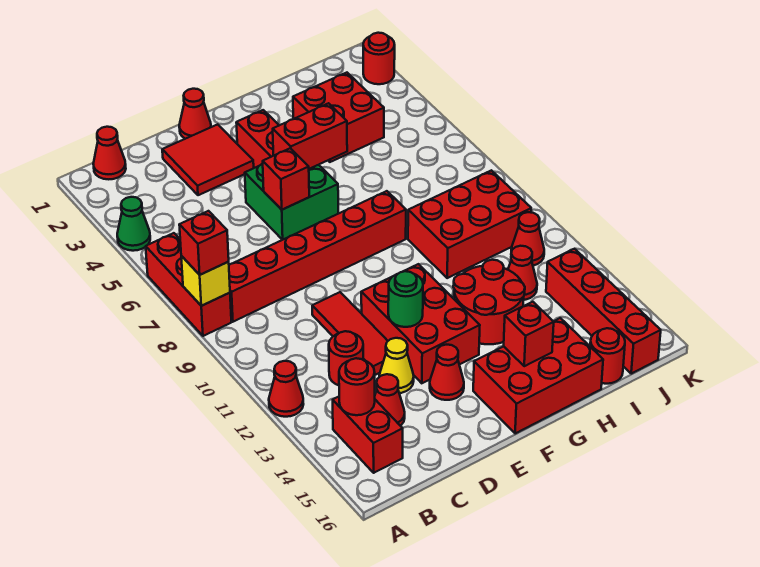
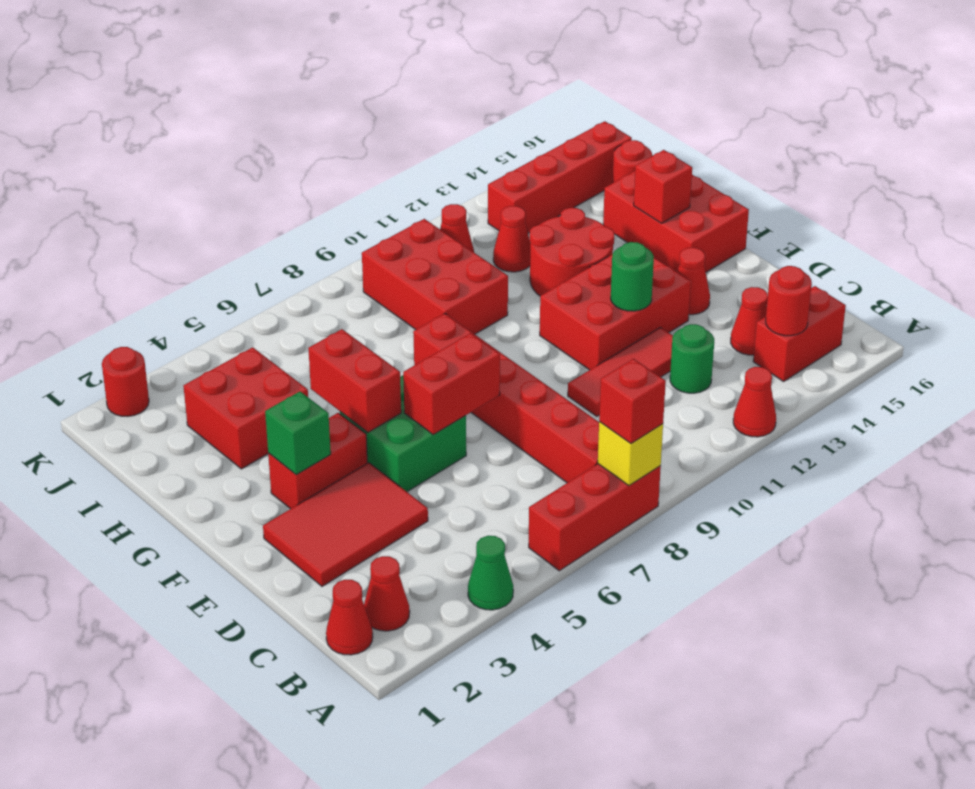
red round brick C12 level 1 -> green round brick C12 level 1
red tile D2:E3 level 1 -> red tile D2:E4 level 1
yellow cone D13 level 1 -> none
red cone E1 level 1 -> red cone B2 level 1
red brick E6 level 2 -> red brick E6:E7 level 2
none -> green brick F3 level 2

